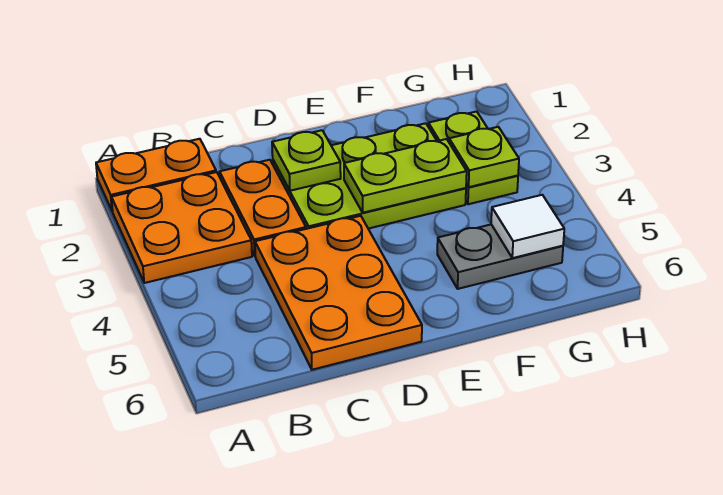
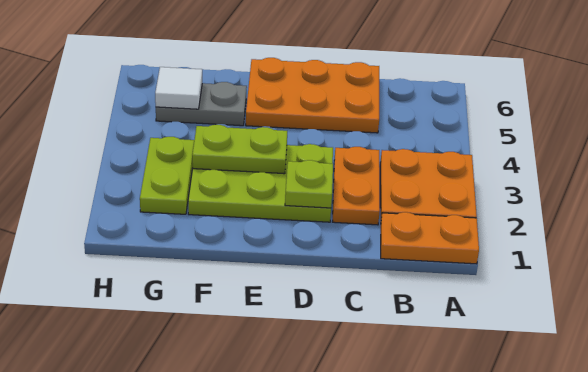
orange plate C4:D6 level 1 -> orange plate C5:E6 level 1
lime plate G3 level 2 -> none

